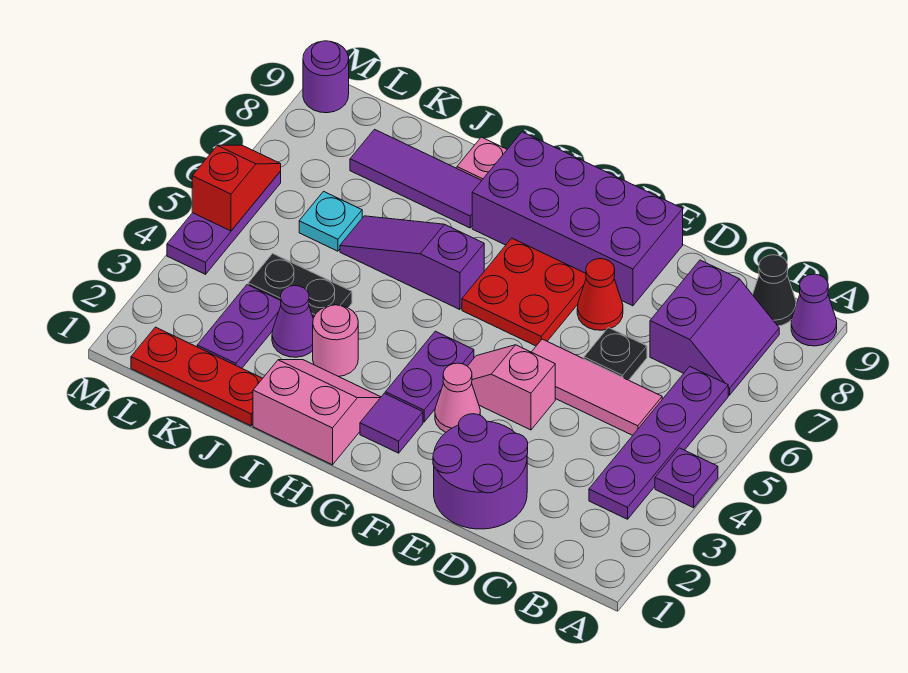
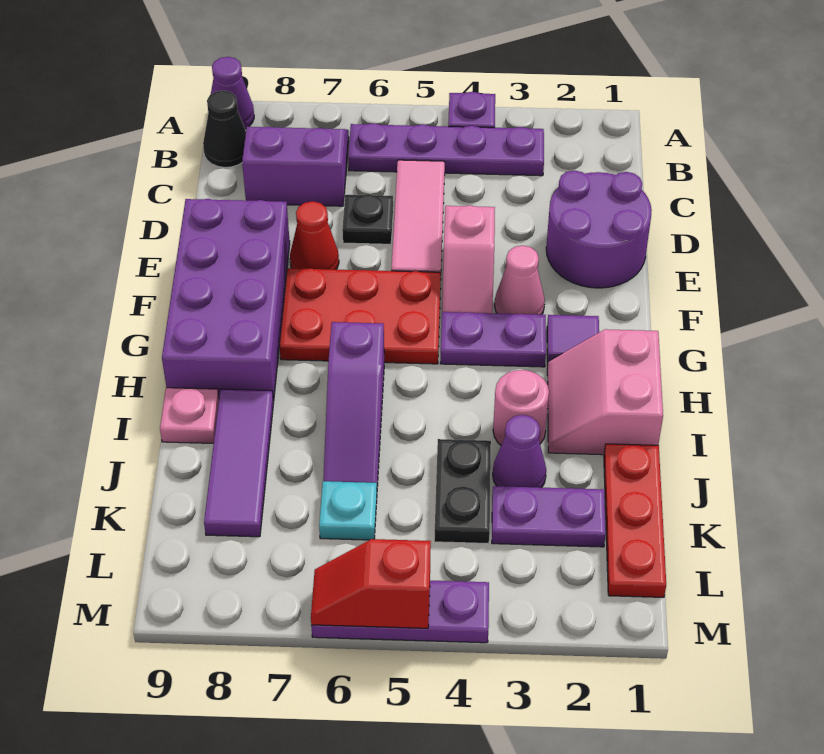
red plate F6:G7 level 1 -> red plate F5:G7 level 1
purple round brick M9 level 1 -> none

